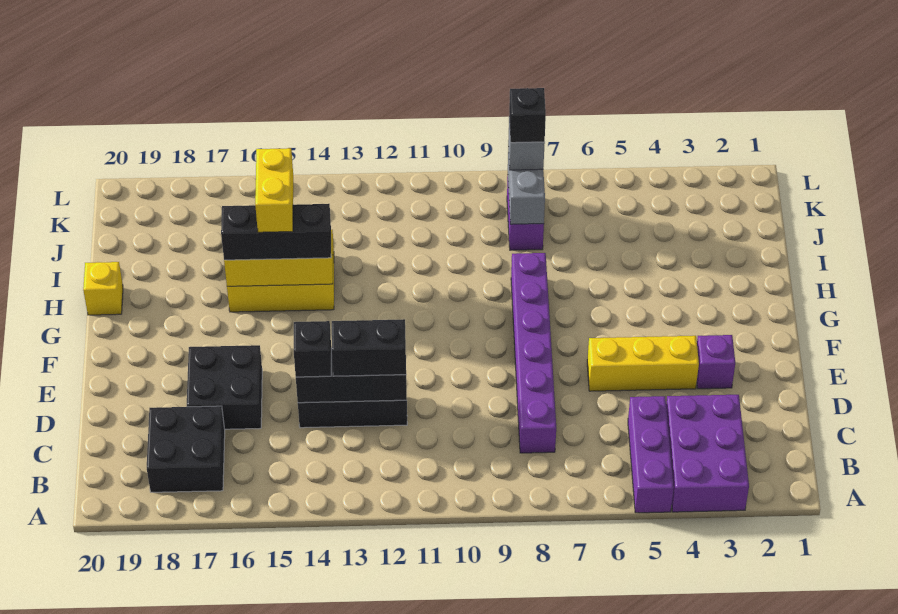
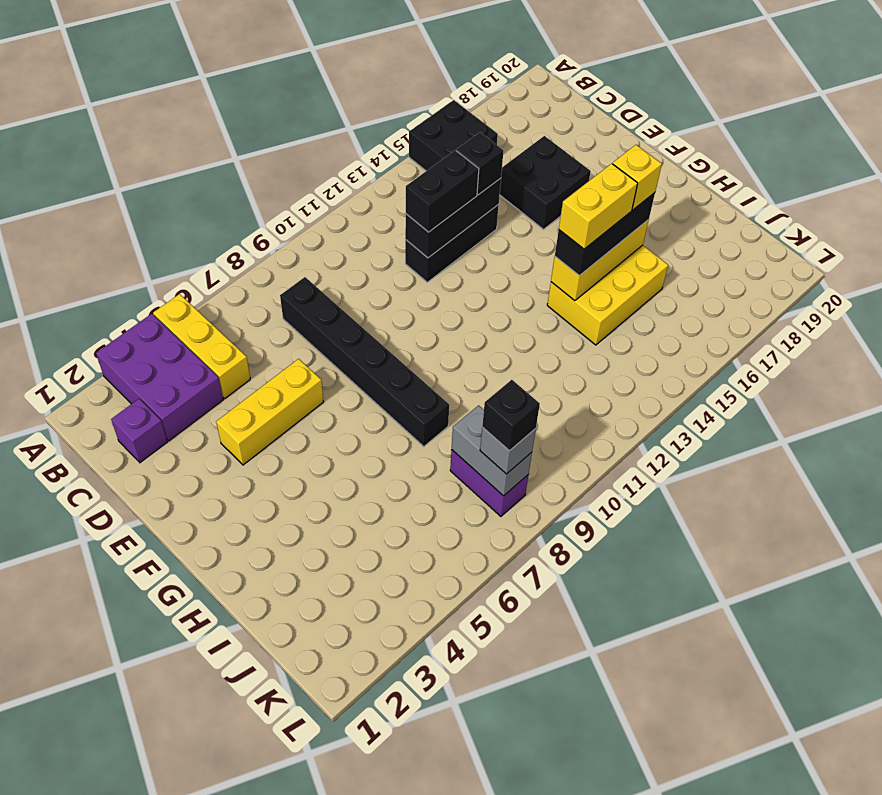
purple brick A5:C5 level 1 -> yellow brick A5:C5 level 1
black brick B17:C18 level 1 -> black brick A15:B16 level 1
purple brick C8:H8 level 1 -> black brick C8:H8 level 1
purple brick E3 level 1 -> purple brick C2 level 1
yellow brick H15:I15 level 4 -> yellow brick H14:H15 level 4
yellow brick H20 level 1 -> yellow brick H16 level 4

